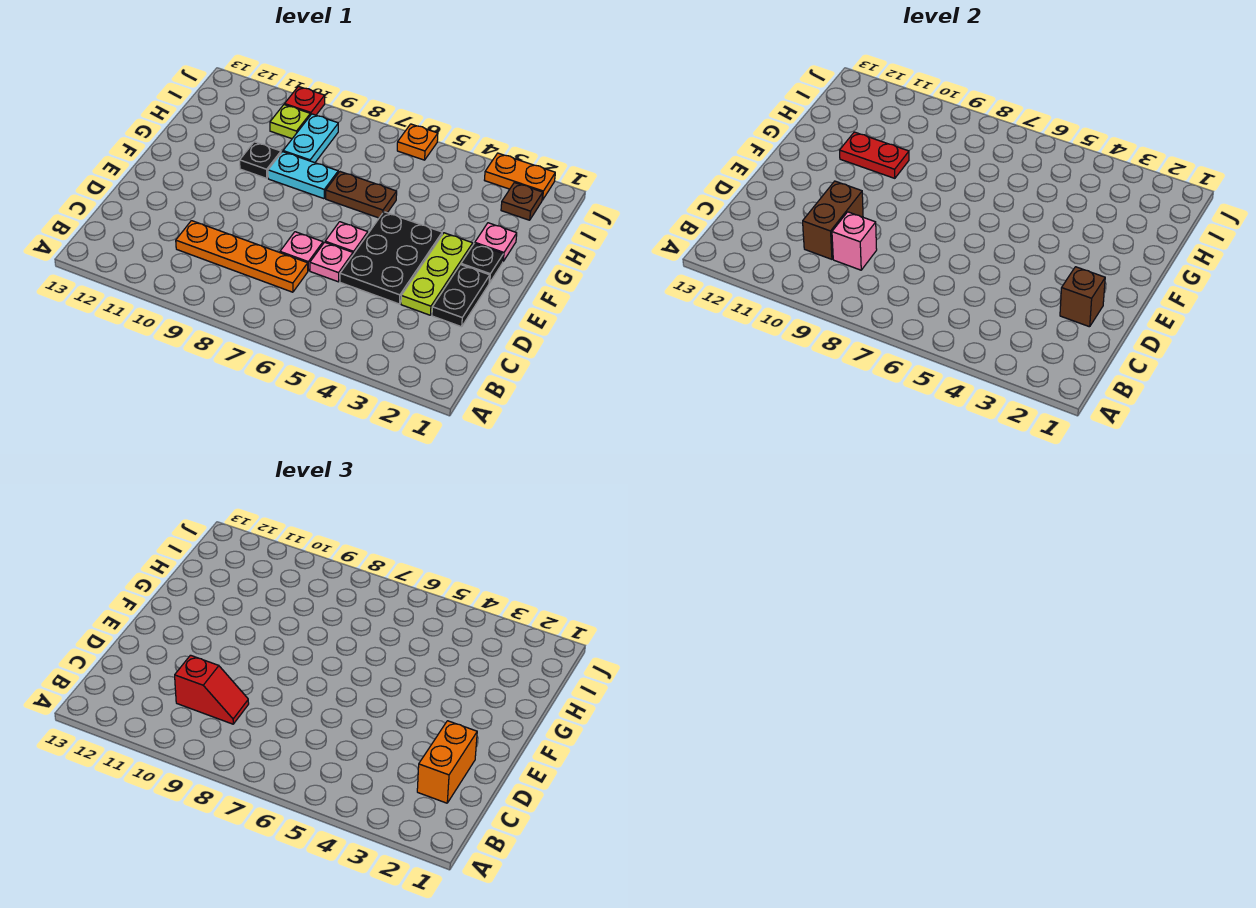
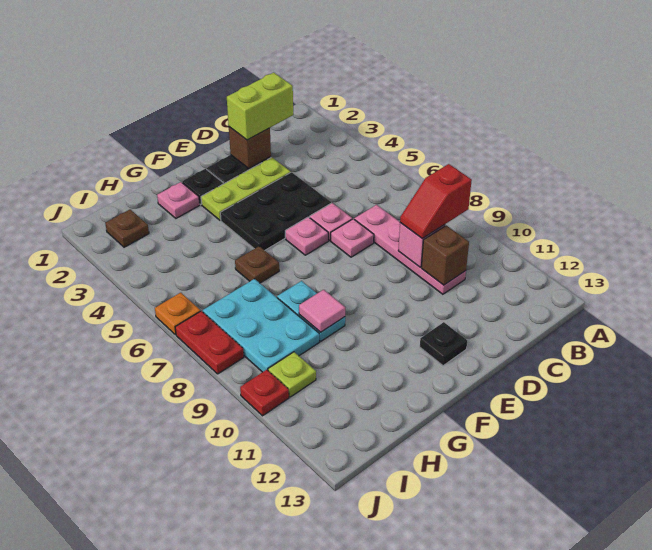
orange brick C2:D2 level 3 -> lime brick C2:D2 level 3
orange plate C7:C10 level 1 -> pink plate C7:C10 level 1
red slope C9:C10 level 3 top 10 -> red slope B9:C9 level 3 top B
brown brick C10:D10 level 2 -> brown brick C10 level 2
brown plate G6:G7 level 1 -> brown plate G6 level 1
none -> pink tile G9 level 2
black plate G10 level 1 -> black plate E12 level 1
red plate G10:G11 level 2 -> red plate J7:J8 level 1
cyan plate H9:I9 level 1 -> cyan plate H7:I9 level 1
orange plate J2:J3 level 1 -> none

